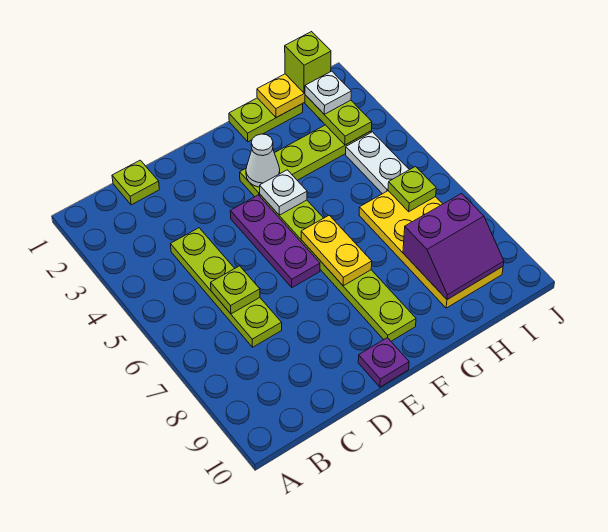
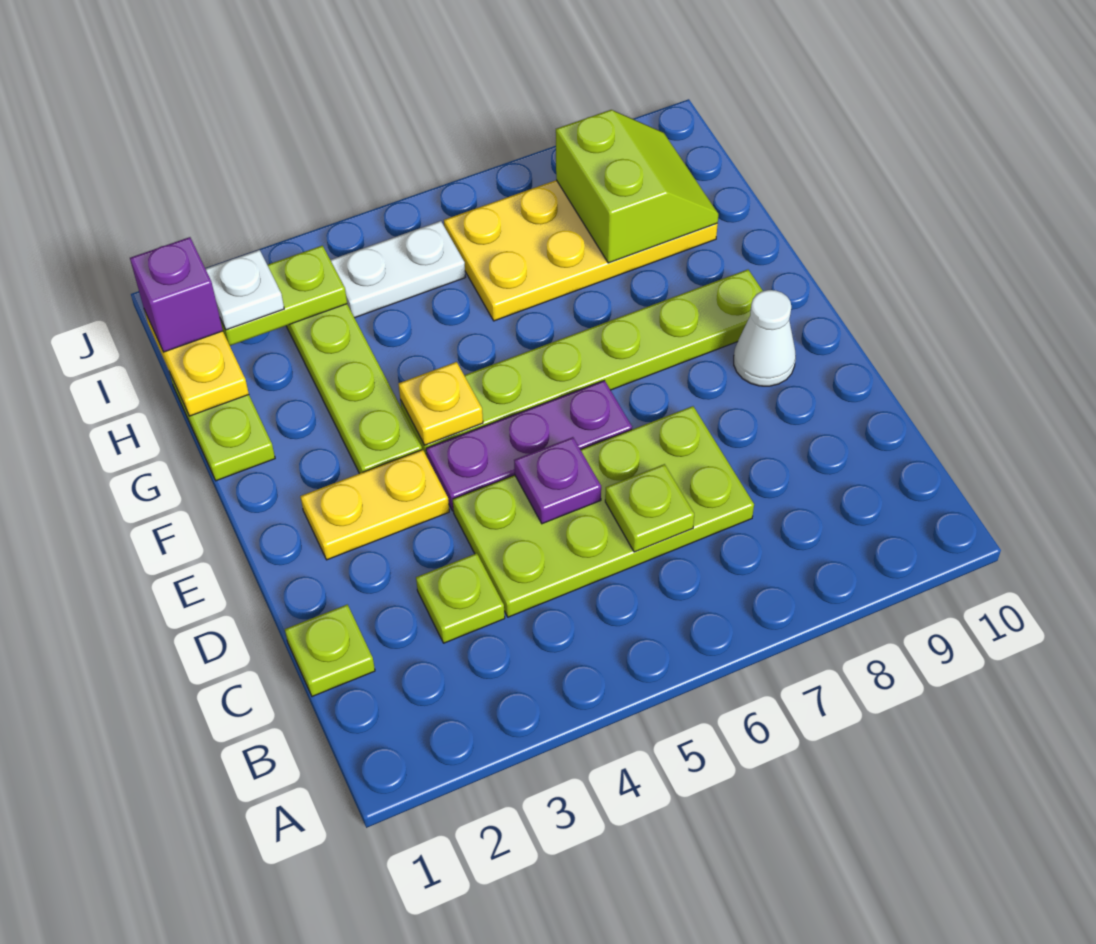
lime plate C4:C7 level 1 -> lime plate C4:D7 level 1
purple plate E10 level 1 -> purple plate D5 level 2
white cone F3 level 2 -> white cone E9 level 1
white plate F4 level 2 -> yellow plate F4 level 2
yellow plate F6:F7 level 2 -> yellow plate E2:E3 level 1
purple slope H8:I9 level 2 top 8 -> lime slope H8:I9 level 2 top 8
lime brick I1 level 3 -> purple brick I1 level 3
lime plate I6 level 2 -> lime plate C3 level 1

